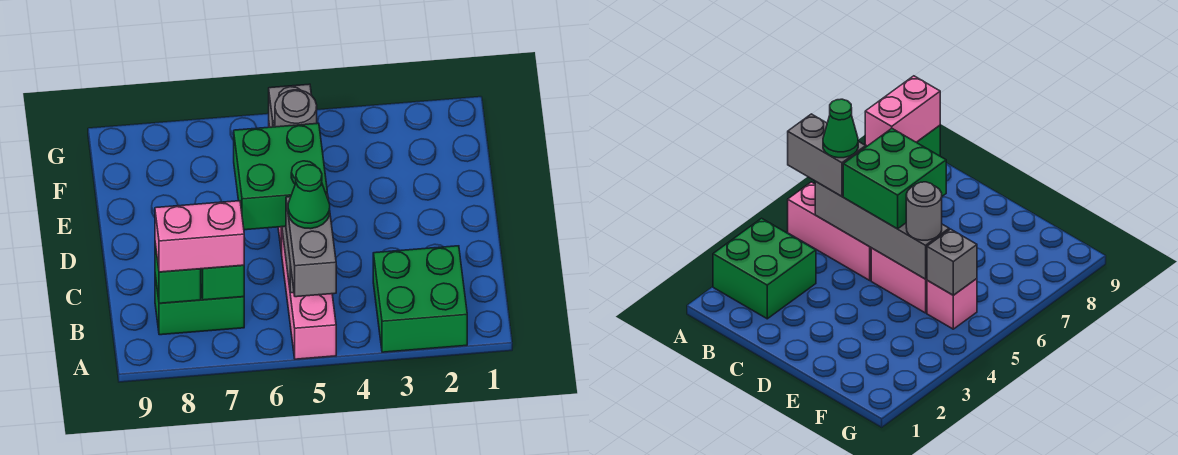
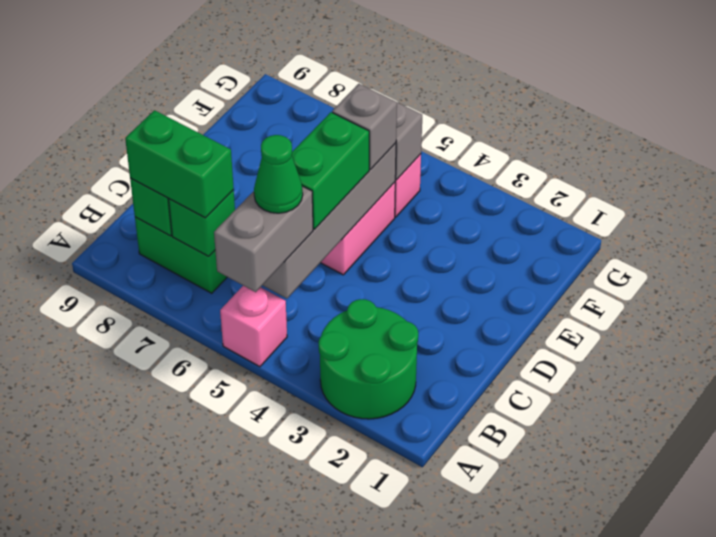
green brick A2:B3 level 1 -> green round brick A2:B3 level 1
pink brick A5:C5 level 1 -> pink brick A5 level 1
pink brick B7:B8 level 3 -> green brick B7:B8 level 3
green brick C5:D6 level 3 -> green brick C5:D5 level 3
grey round brick E5 level 3 -> grey brick E5 level 3

